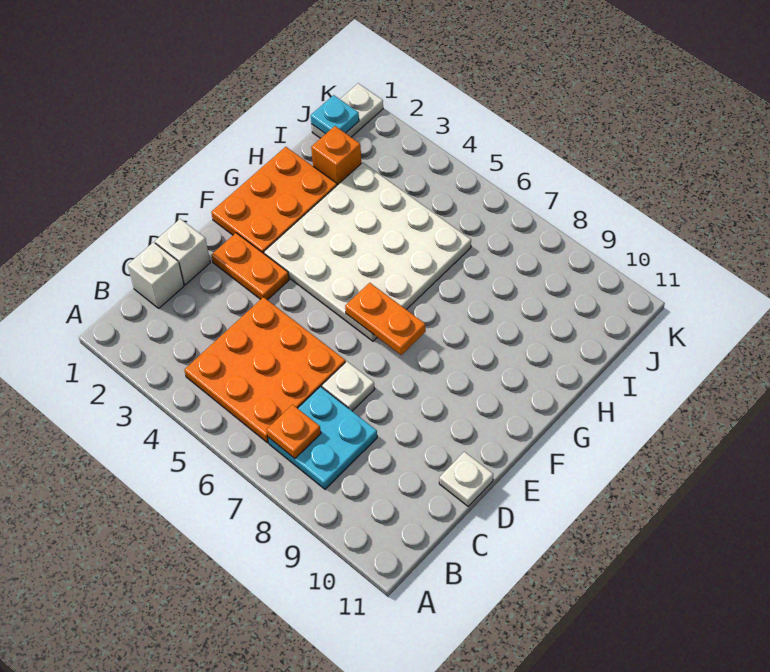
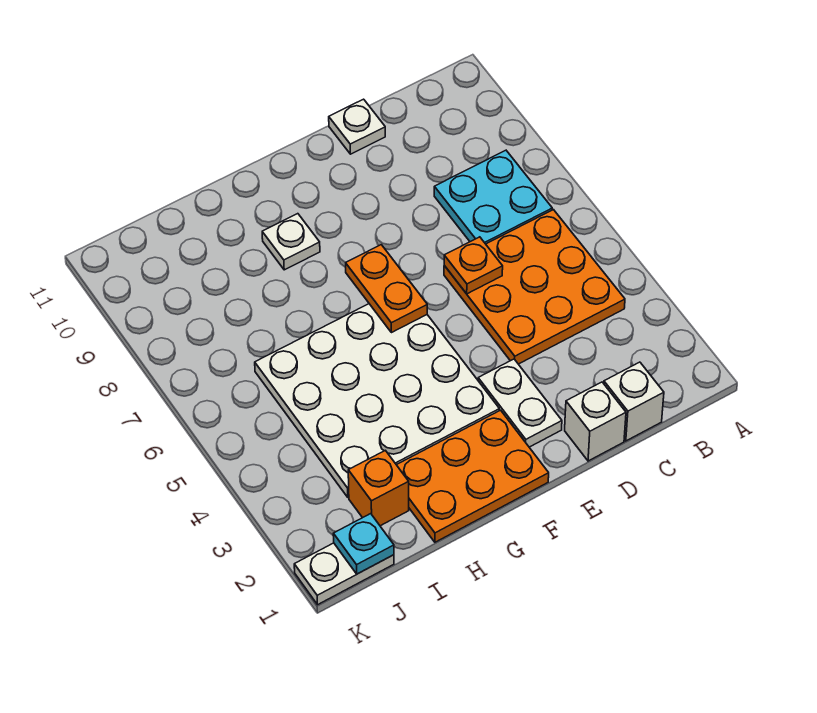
orange plate B7 level 2 -> orange plate D6 level 2
white plate D7 level 1 -> white plate G9 level 1
orange plate E2:E3 level 1 -> white plate E2:E3 level 1

